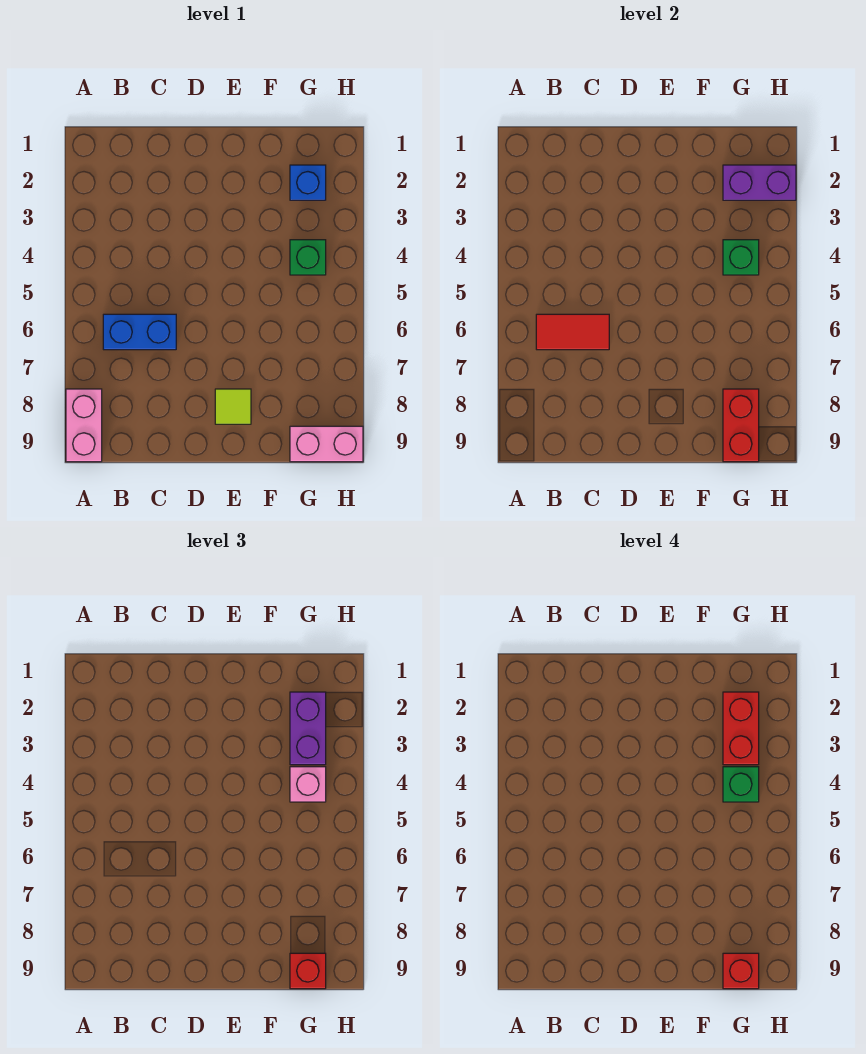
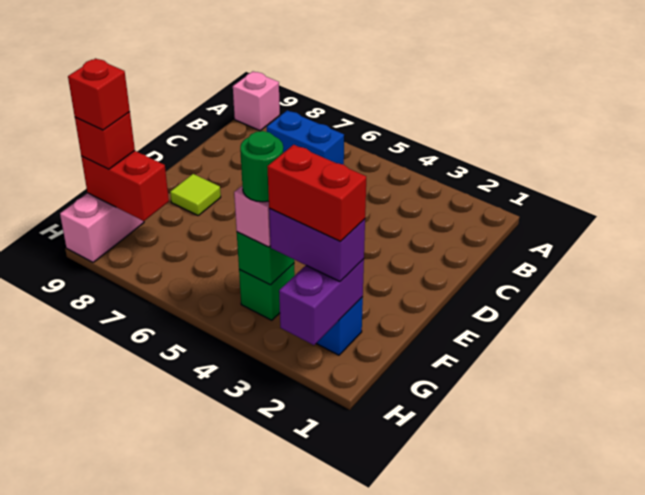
pink brick A8:A9 level 1 -> pink brick A9 level 1
blue brick B6:C6 level 1 -> blue brick B6:B7 level 1
red tile B6:C6 level 2 -> none
green brick G4 level 4 -> green round brick G4 level 4

